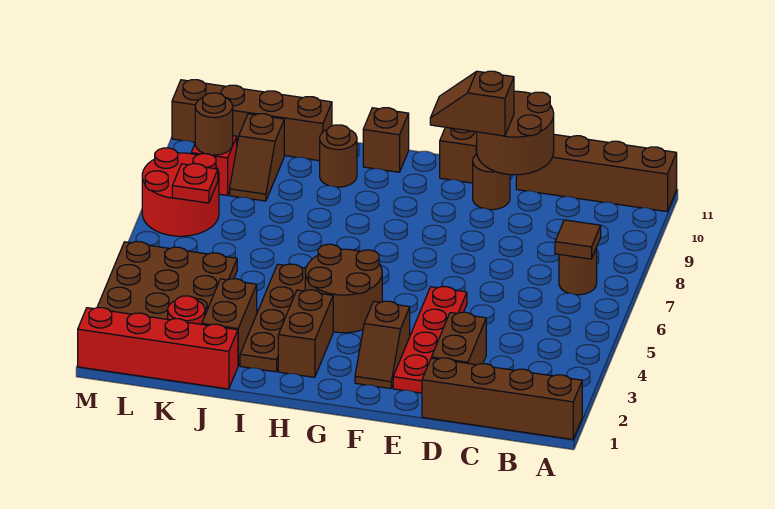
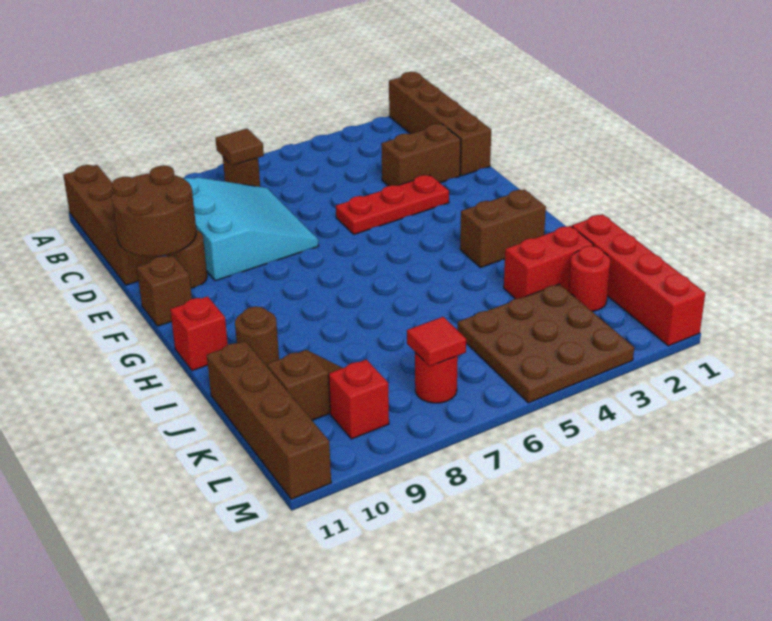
none -> cyan slope C7:E9 level 1 top 9
red plate E2:E5 level 1 -> red plate E3:E5 level 1
brown slope E10:F10 level 3 top E -> none
brown slope F2:F3 level 1 top 3 -> none
brown round brick G4:H5 level 1 -> none
brown brick H11 level 1 -> red brick H11 level 1
brown plate I2:I5 level 1 -> none
brown brick J2:J3 level 1 -> red brick J2:J3 level 1
red round brick L7:M8 level 1 -> red round brick L7 level 1
red plate L7 level 2 -> red tile L7 level 2
brown round brick L9 level 2 -> none

